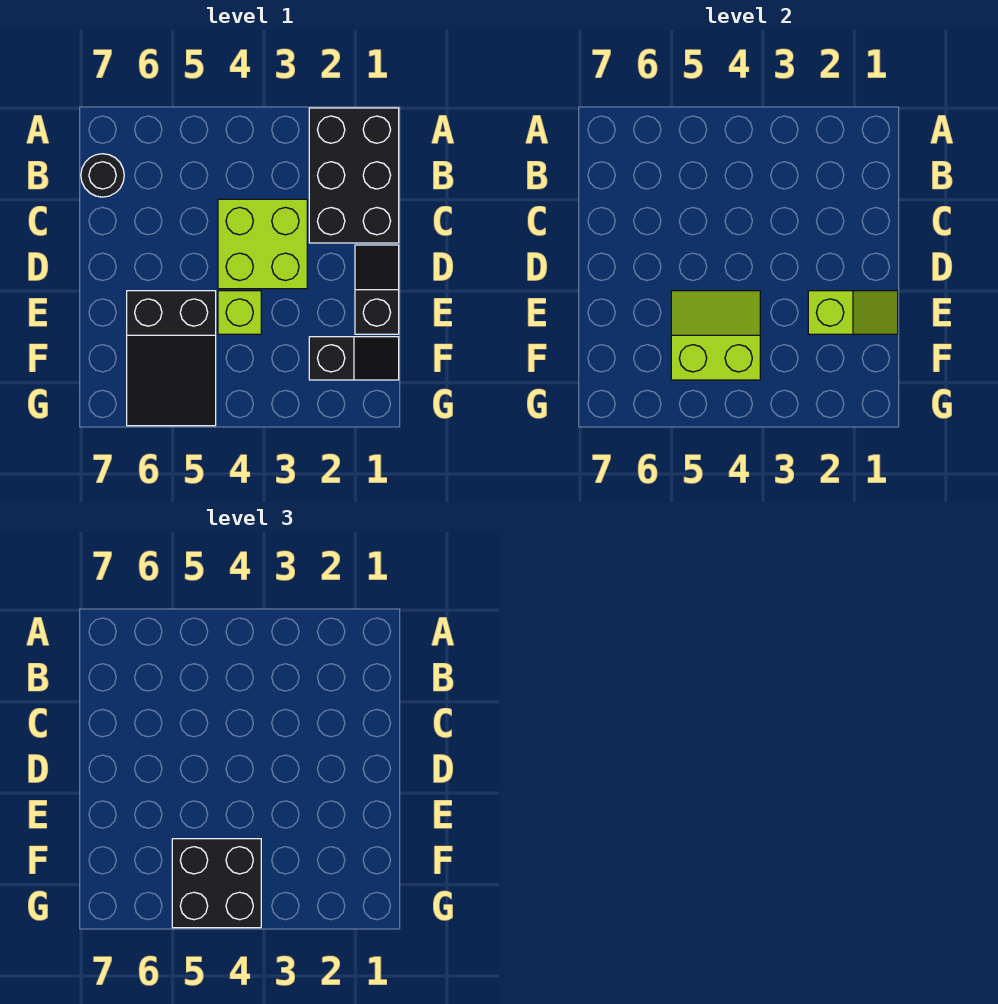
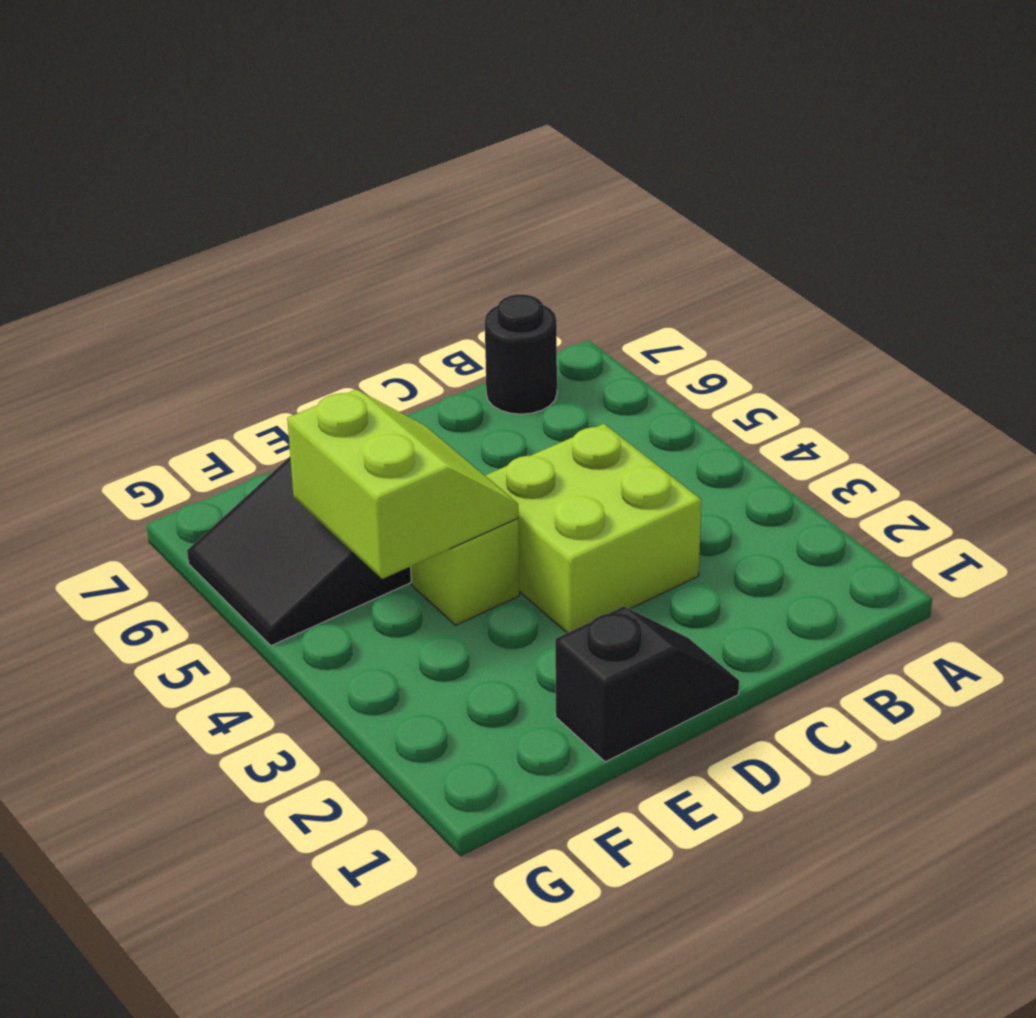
black brick A1:C2 level 1 -> none
lime slope E1:E2 level 2 top 2 -> none
black slope F1:F2 level 1 top 2 -> none
black brick F4:G5 level 3 -> none

